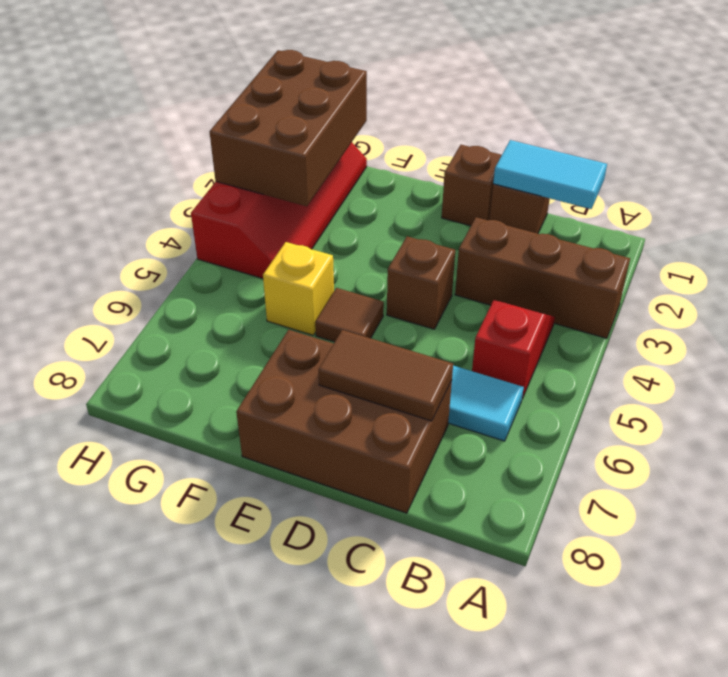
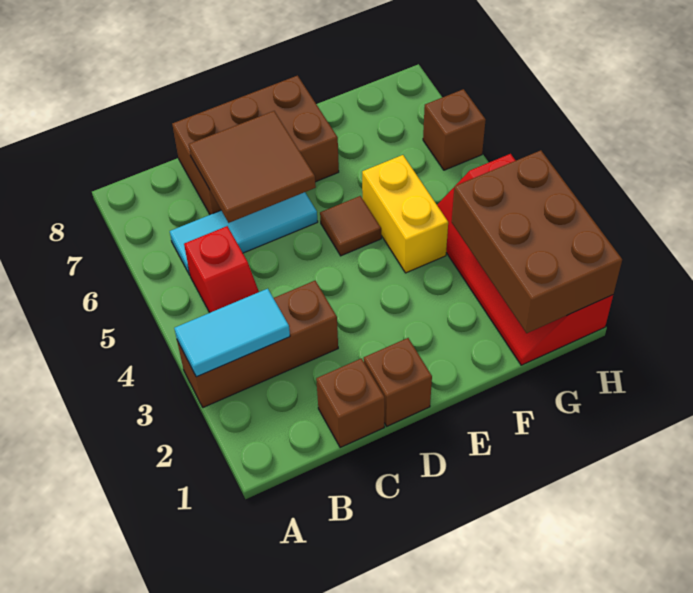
cyan tile B1:C1 level 2 -> cyan tile A3:B3 level 2
brown tile C7:D7 level 2 -> brown tile C6:D7 level 2
brown brick D4 level 1 -> brown brick H6 level 1
yellow brick F5 level 1 -> yellow brick F4:F5 level 1

